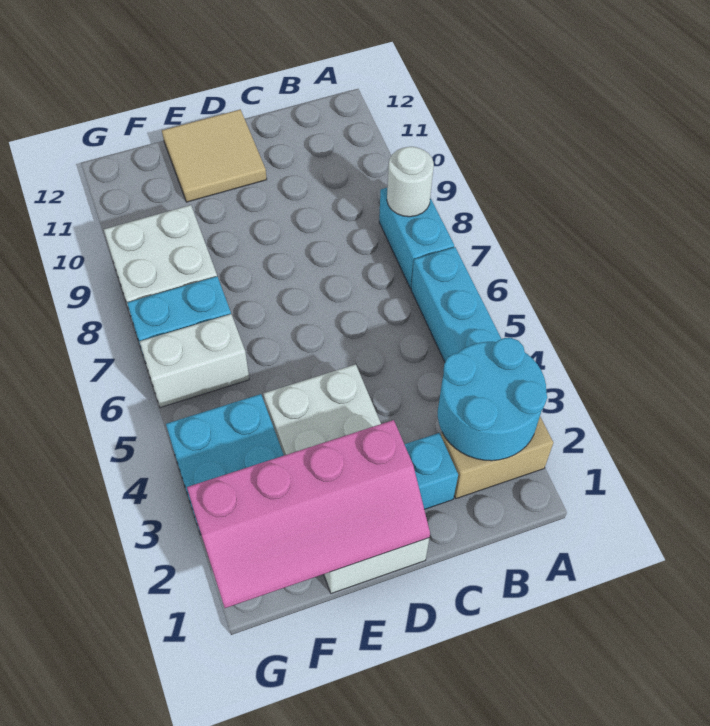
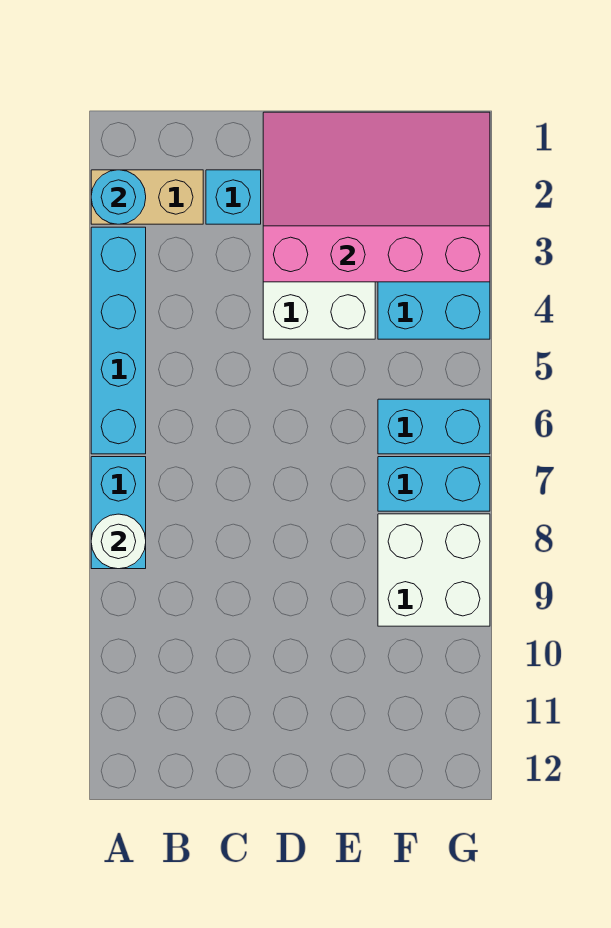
cyan round brick A2:B3 level 2 -> cyan round brick A2 level 2
pink slope D1:G2 level 2 top 2 -> pink slope D1:G3 level 2 top 3
tan tile D11:E12 level 1 -> none
white brick F6:G6 level 1 -> cyan brick F6:G6 level 1

